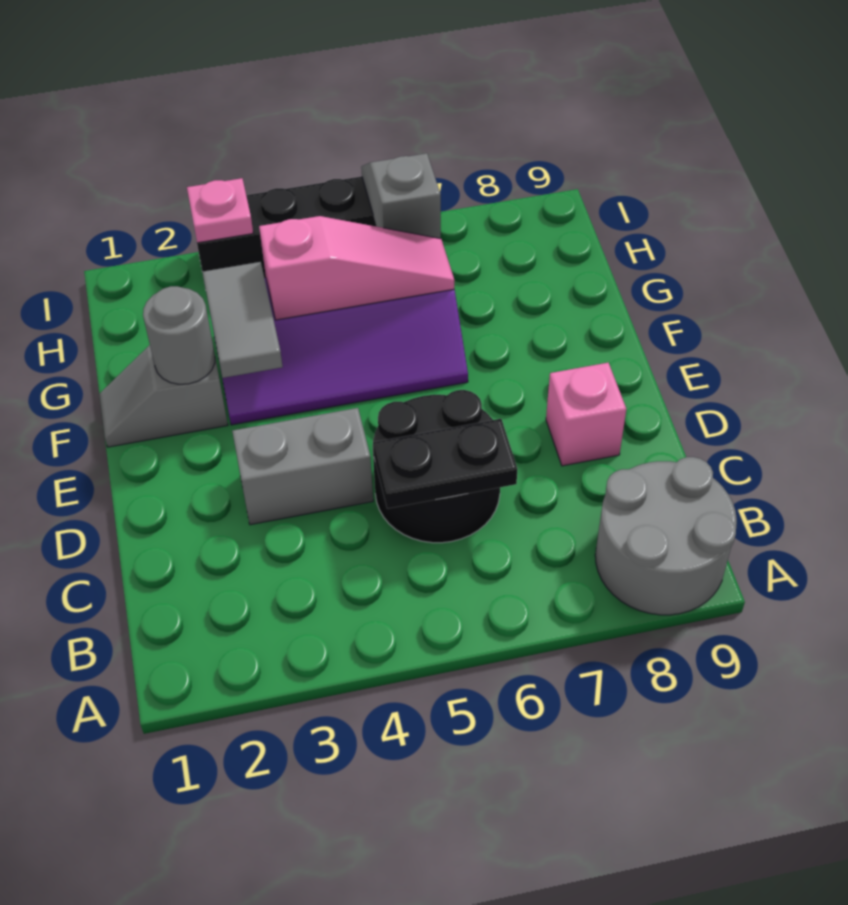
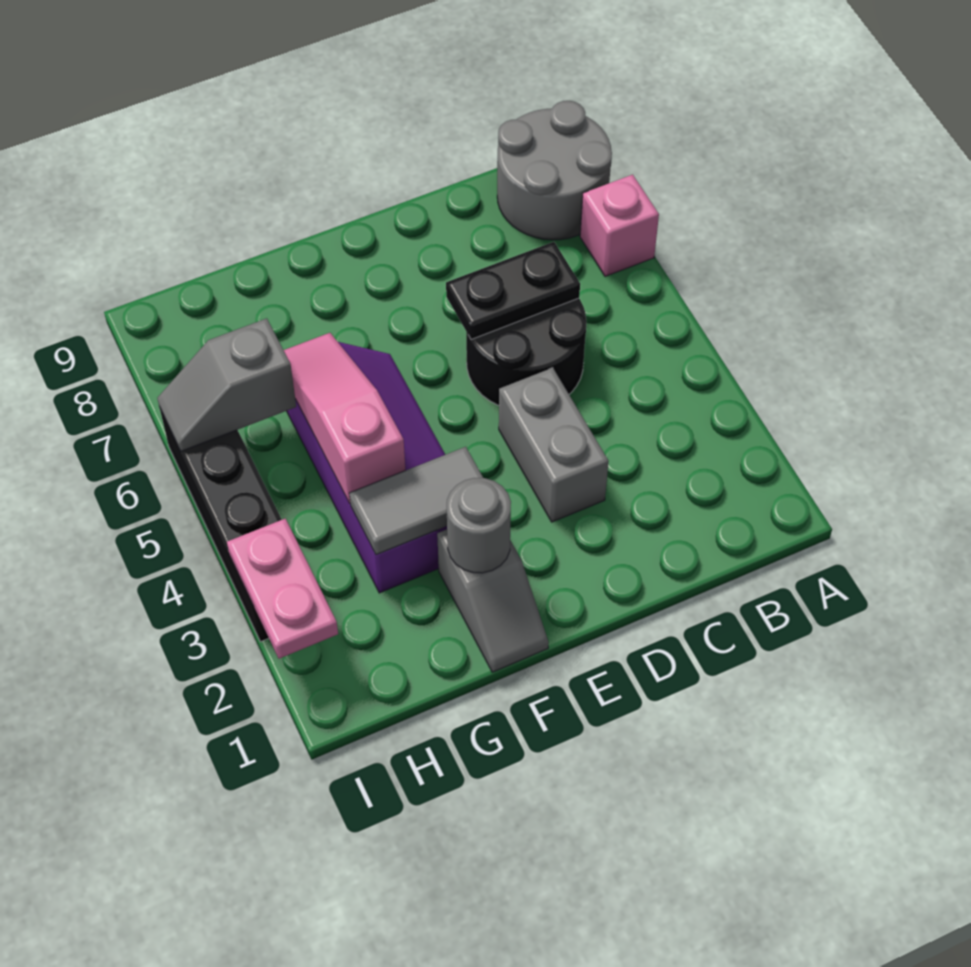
black plate C5:C6 level 2 -> black plate C6:D6 level 2
pink brick D8 level 1 -> pink brick A7 level 1
pink plate I3 level 2 -> pink plate I2:I3 level 2

